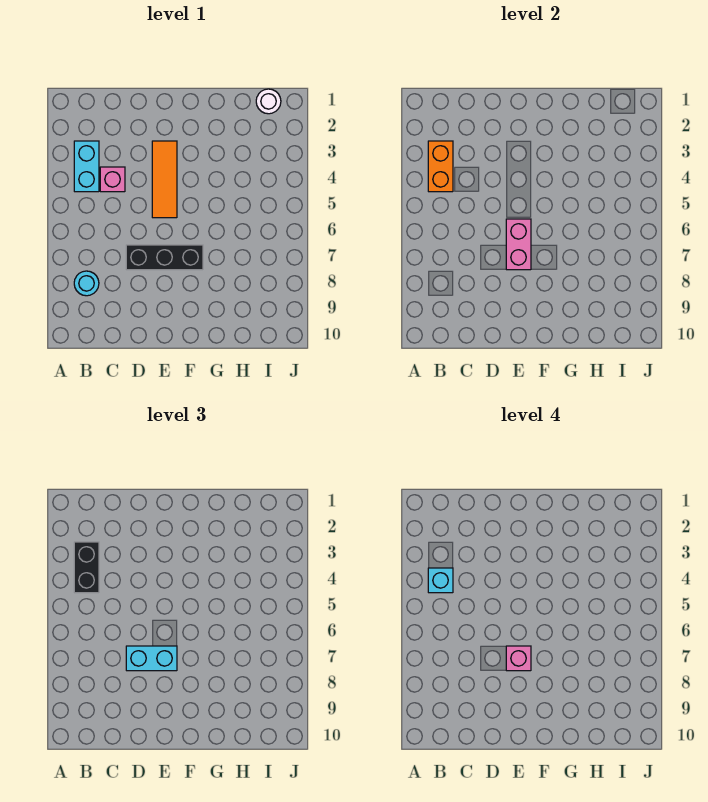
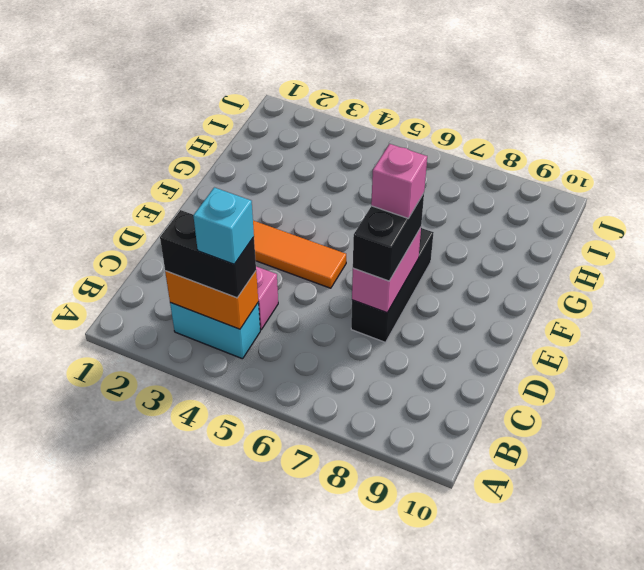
cyan round brick B8 level 1 -> none
cyan brick D7:E7 level 3 -> black brick D7:E7 level 3
pink brick E6:E7 level 2 -> pink brick D7:E7 level 2
white round brick I1 level 1 -> none

